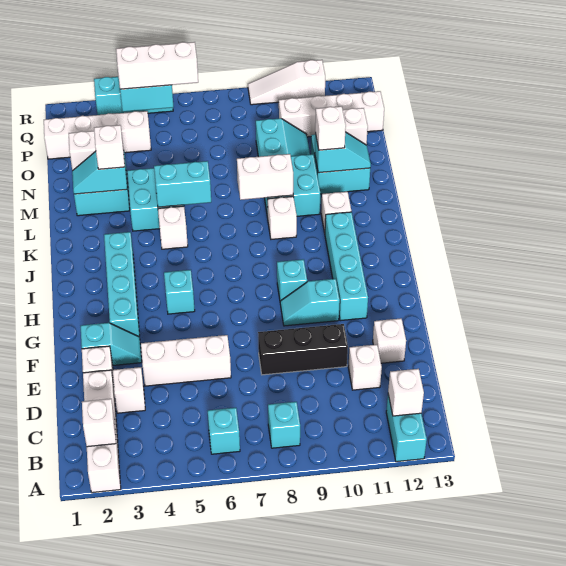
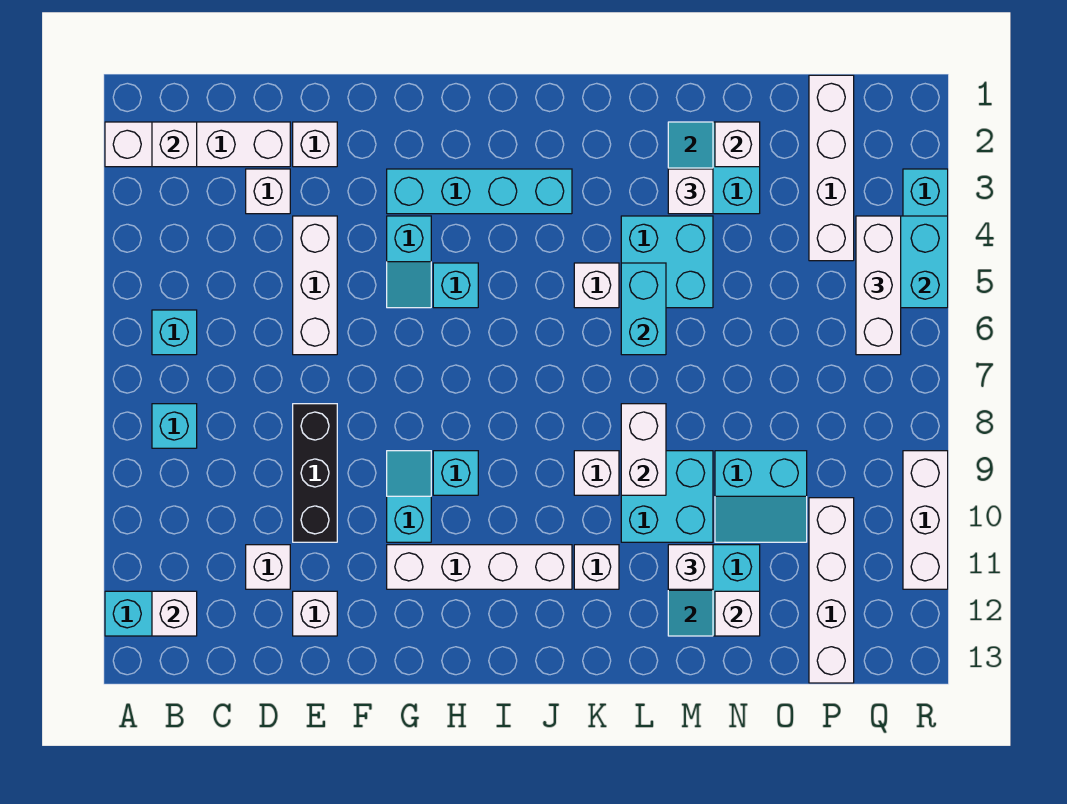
cyan slope F2:F3 level 1 top 2 -> cyan slope G4:G5 level 1 top 4
cyan brick G11:J11 level 1 -> white brick G11:J11 level 1
white slope R9:R11 level 1 top 11 -> white brick R9:R11 level 1

